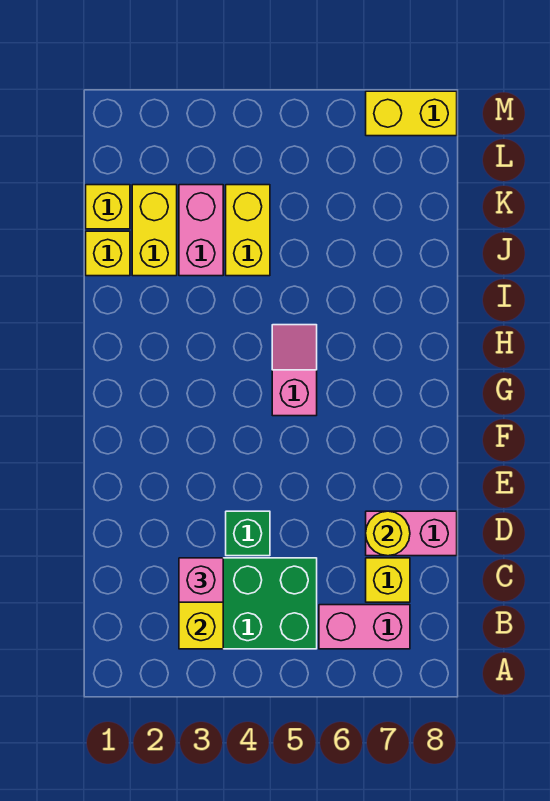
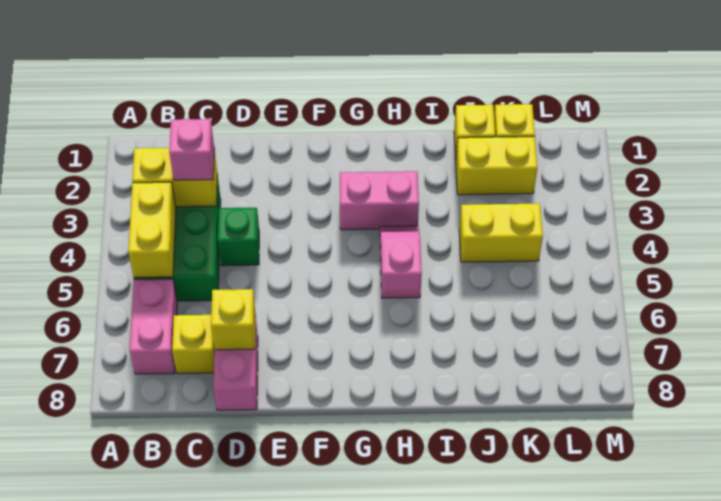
yellow round brick D7 level 2 -> yellow brick D7 level 2
pink slope G5:H5 level 1 top G -> pink slope H4:H5 level 1 top 5
pink brick J3:K3 level 1 -> pink brick G3:H3 level 1
yellow brick M7:M8 level 1 -> yellow brick B4:B5 level 2

